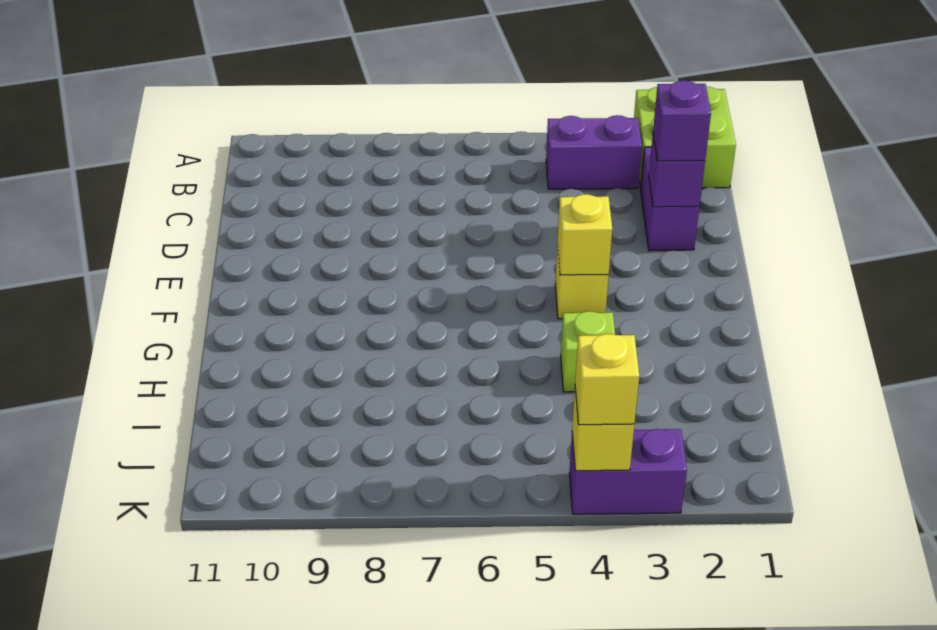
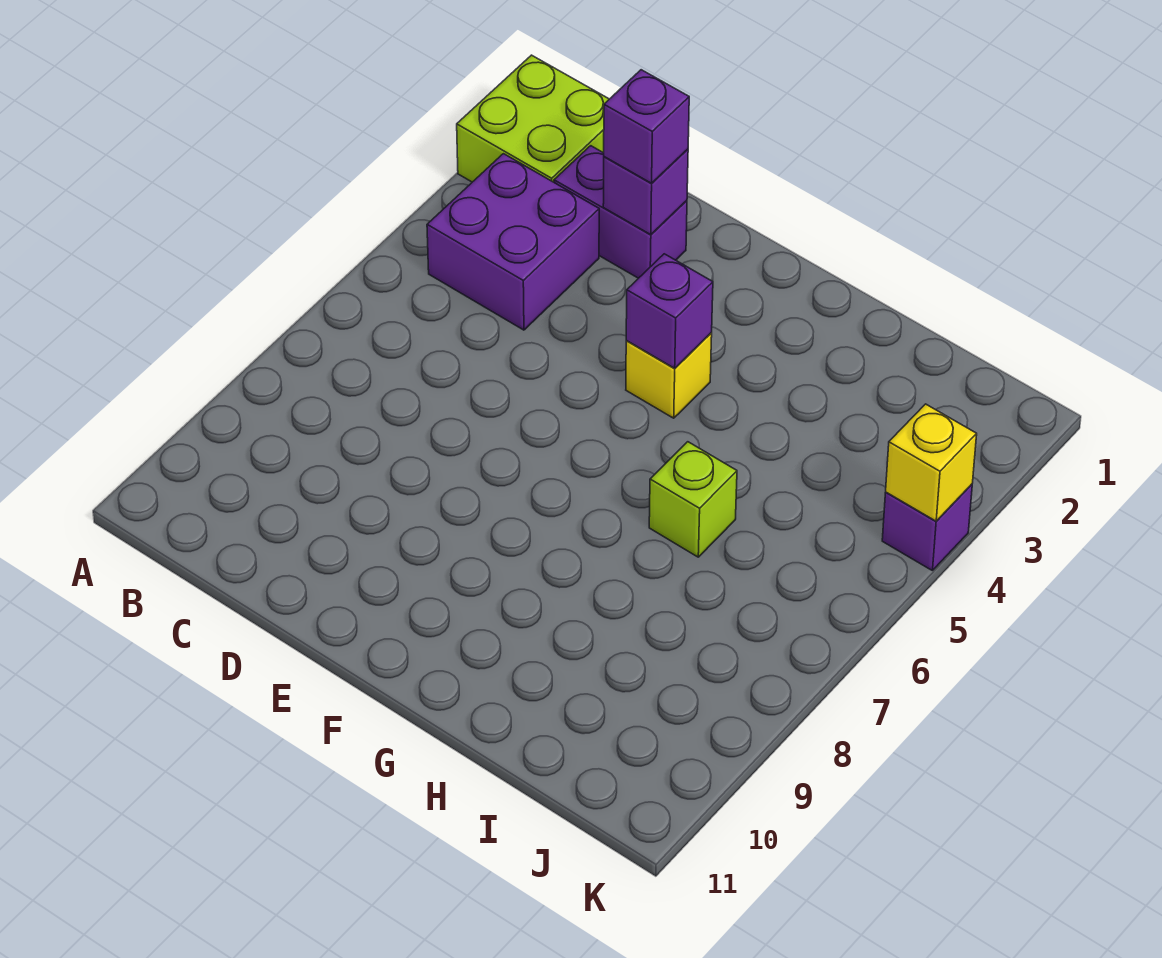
purple brick B3:B4 level 1 -> purple brick B3:C4 level 1
yellow brick F4 level 2 -> purple brick F4 level 2
lime brick H4 level 1 -> lime brick H6 level 1
purple brick K3:K4 level 1 -> purple brick K4 level 1
yellow brick K4 level 3 -> none

